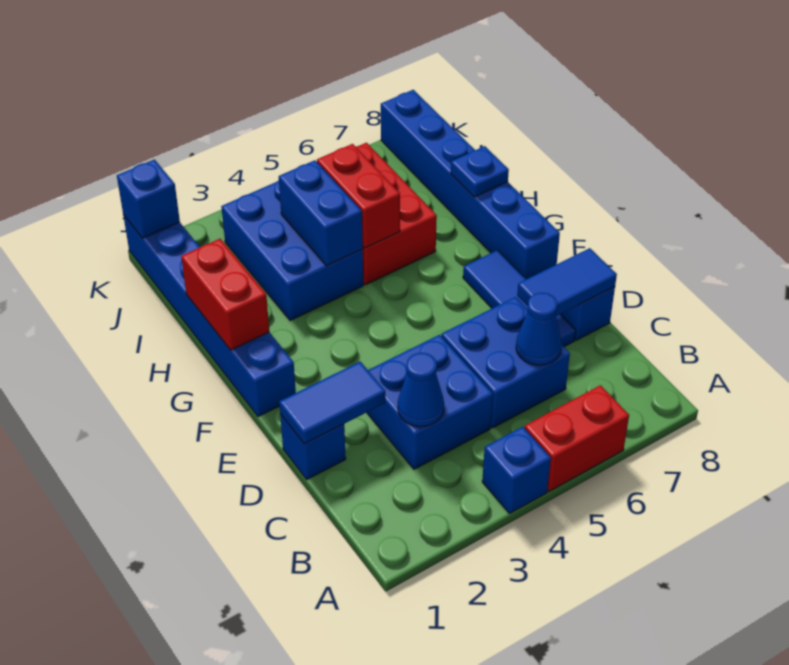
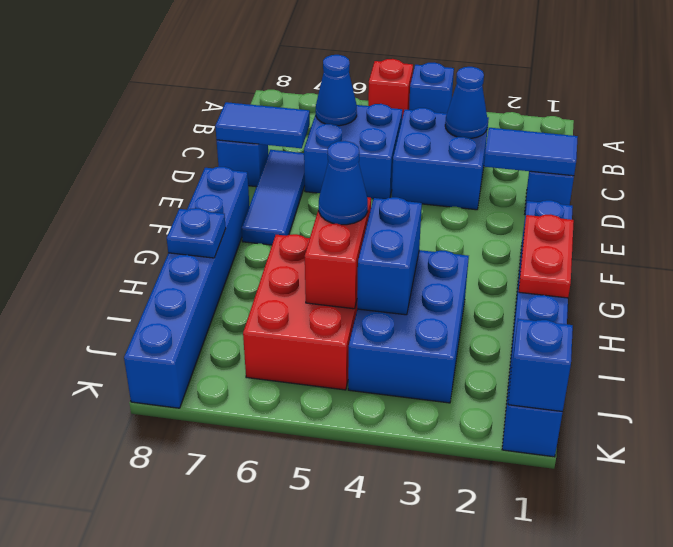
red brick A5:A6 level 1 -> red brick A5 level 1
red brick G1:H1 level 2 -> red plate G1:H1 level 2
none -> blue cone H5 level 3

